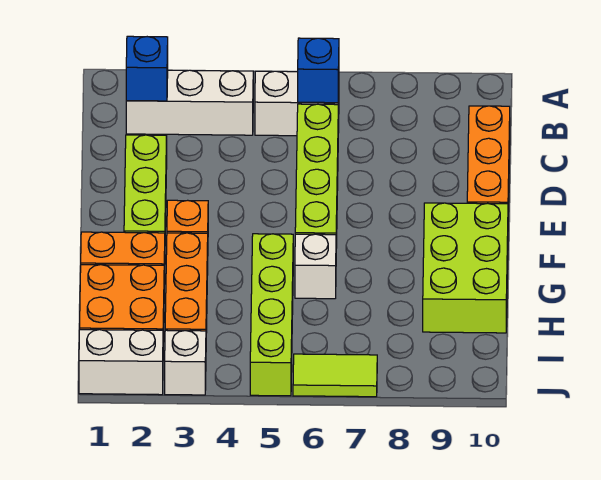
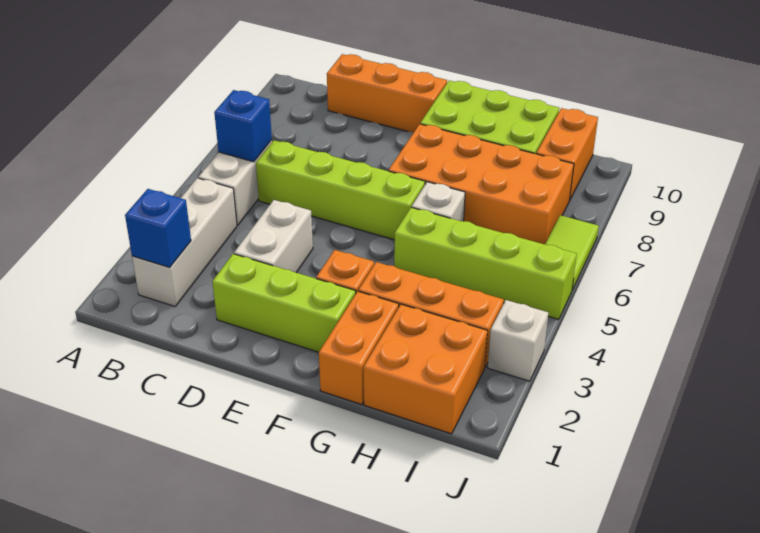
none -> orange brick F7:I8 level 1
none -> orange brick I9:I10 level 1
white brick J1:J2 level 1 -> white brick D3:D4 level 1

